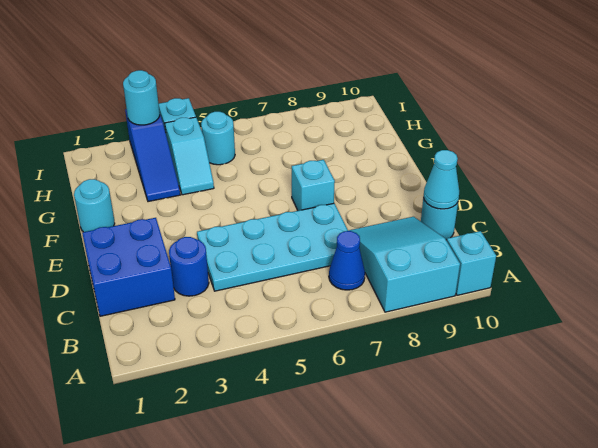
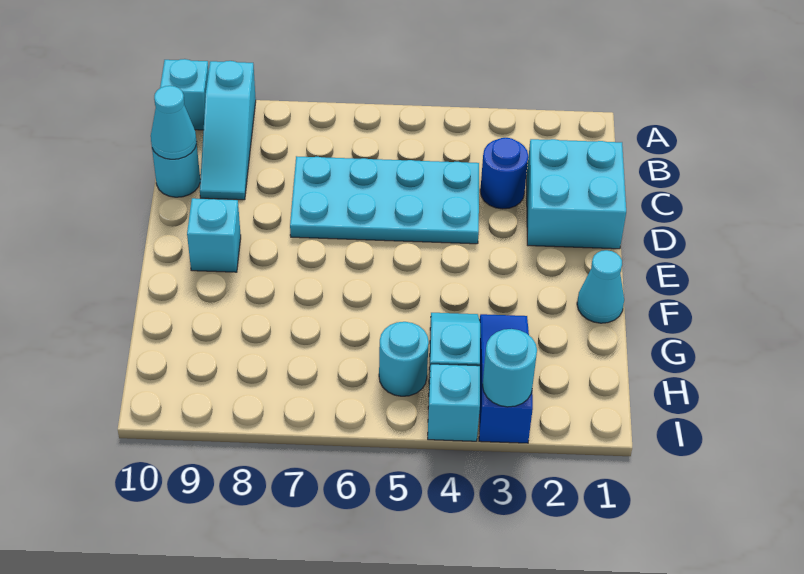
cyan slope A8:C9 level 1 top A -> cyan slope A9:C9 level 1 top A
blue cone B7 level 1 -> none
blue brick C1:D2 level 1 -> cyan brick C1:D2 level 1
cyan brick E7 level 1 -> cyan brick E9 level 1
cyan round brick F1 level 1 -> cyan cone F1 level 1

